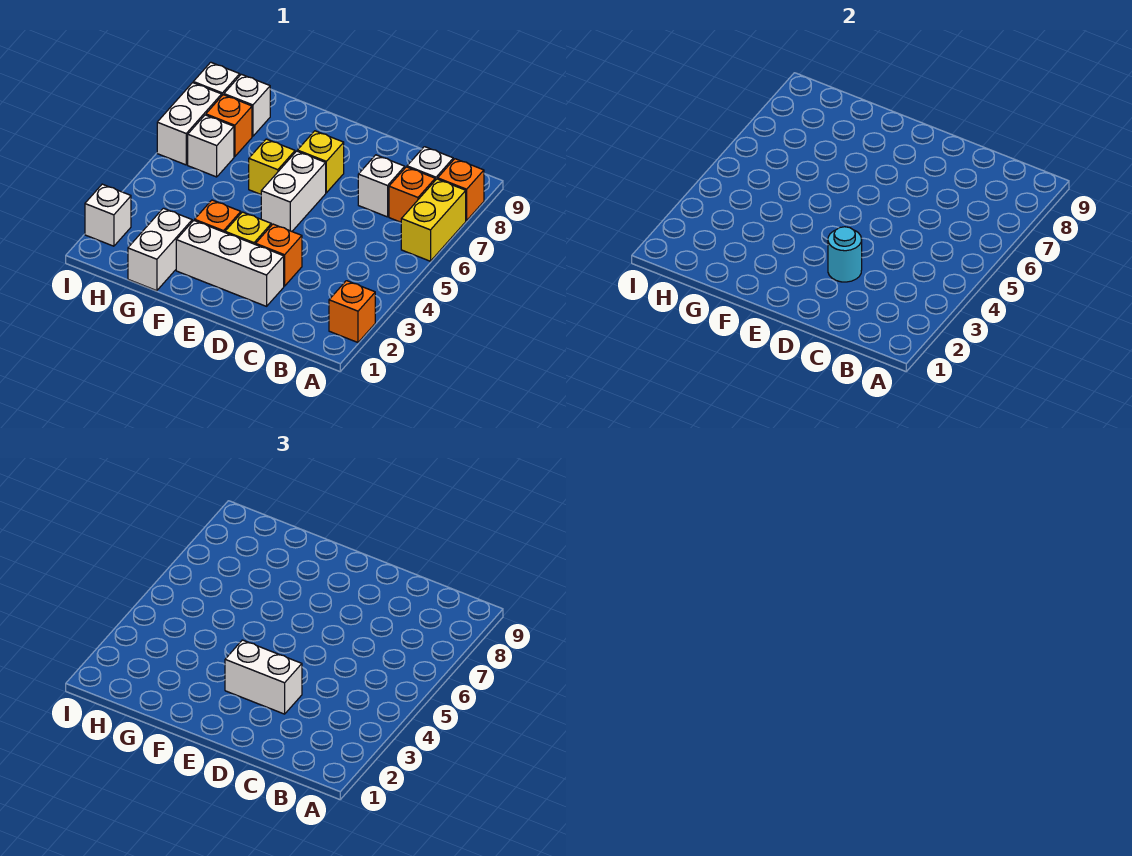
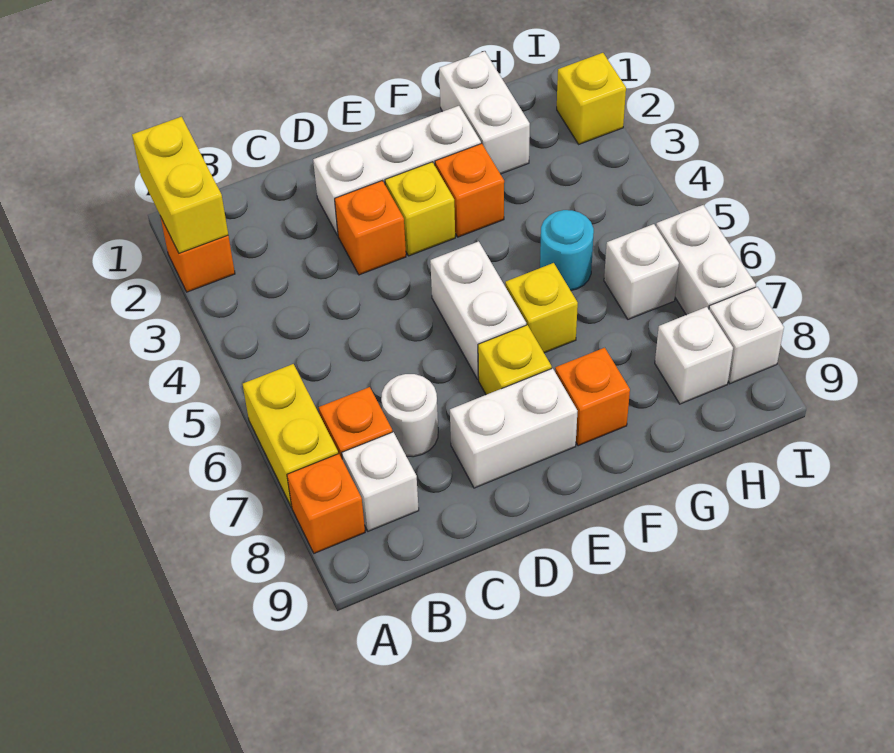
none -> yellow brick A1:A2 level 2
white brick C7 level 1 -> white round brick C7 level 1
cyan round brick D3 level 2 -> cyan round brick G5 level 1
white brick D3:E3 level 3 -> white brick D8:E8 level 1
orange brick H7 level 1 -> orange brick F8 level 1
white brick I2 level 1 -> yellow brick I2 level 1

